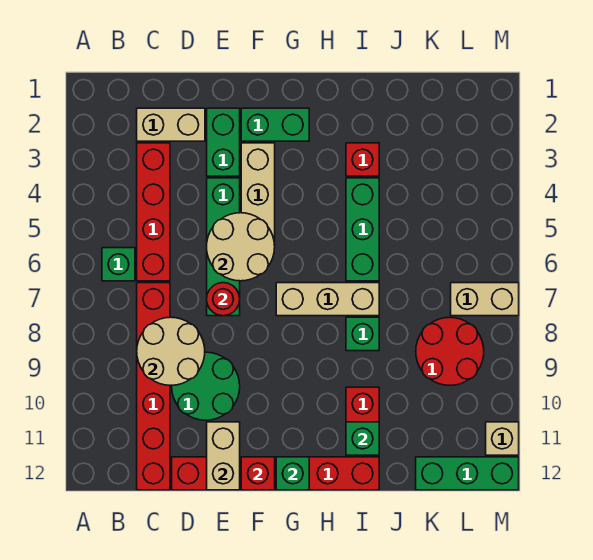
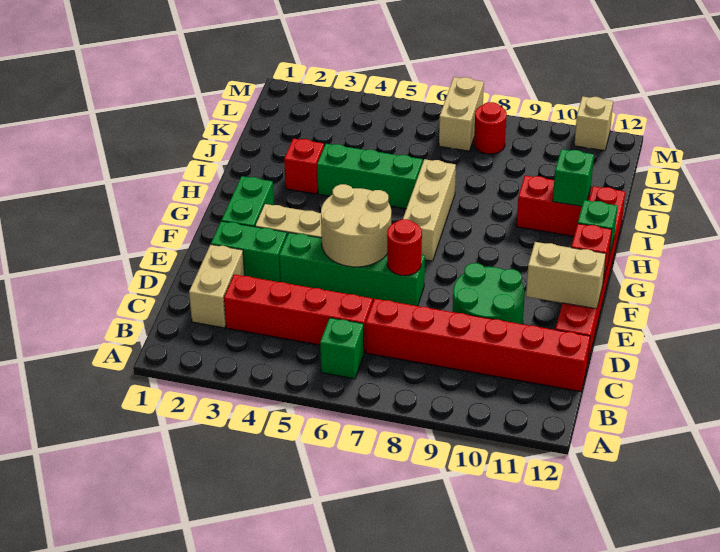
tan round brick C8:D9 level 2 -> none
green brick I8 level 1 -> none
red round brick K8:L9 level 1 -> red round brick L8 level 1
green brick K12:M12 level 1 -> none

